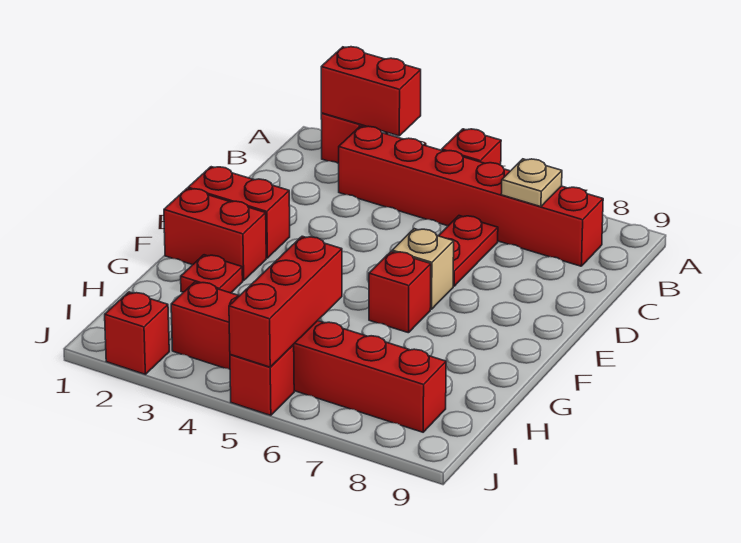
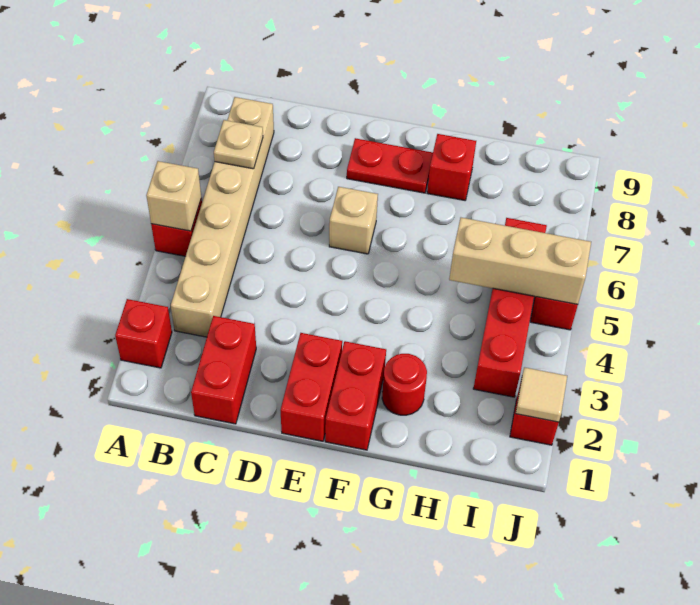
red brick A2:A3 level 2 -> red brick C1:C2 level 1
none -> tan brick A5 level 2
red brick B3:B8 level 1 -> tan brick B3:B8 level 1
red plate C6:D6 level 1 -> red plate E8:F8 level 1
red brick F6 level 1 -> red brick G8 level 1
red plate G2 level 1 -> red round brick G2 level 1
red brick H5:J5 level 2 -> tan brick H5:J5 level 2
red brick I3:I8 level 1 -> red brick I3:I6 level 1
none -> tan tile J2 level 2

